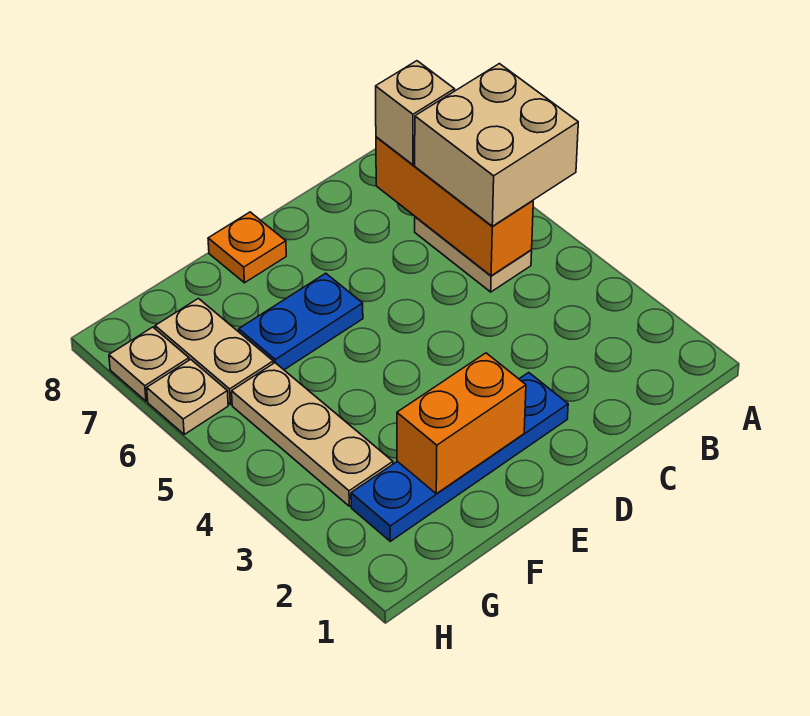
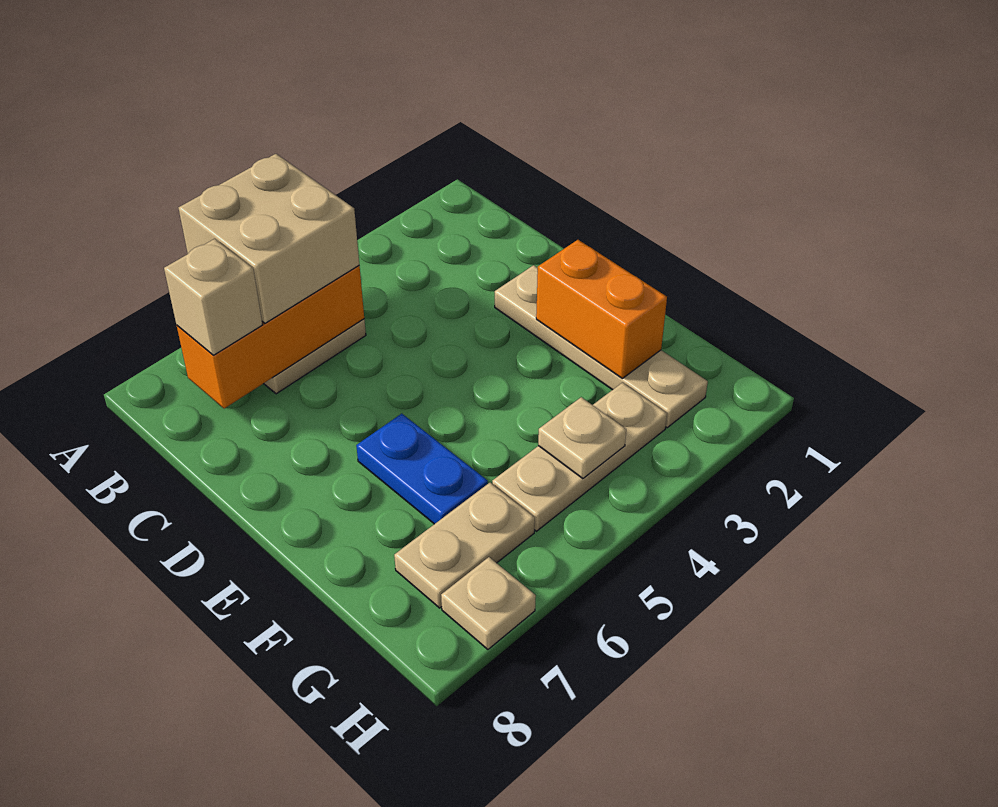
blue plate D2:G2 level 1 -> tan plate D2:G2 level 1
orange plate E8 level 1 -> none
tan plate H6 level 1 -> tan plate G4 level 2

